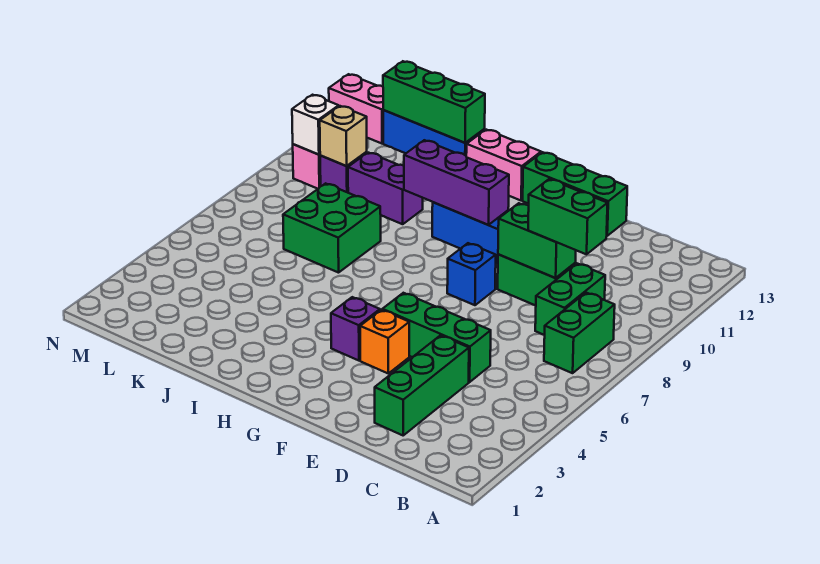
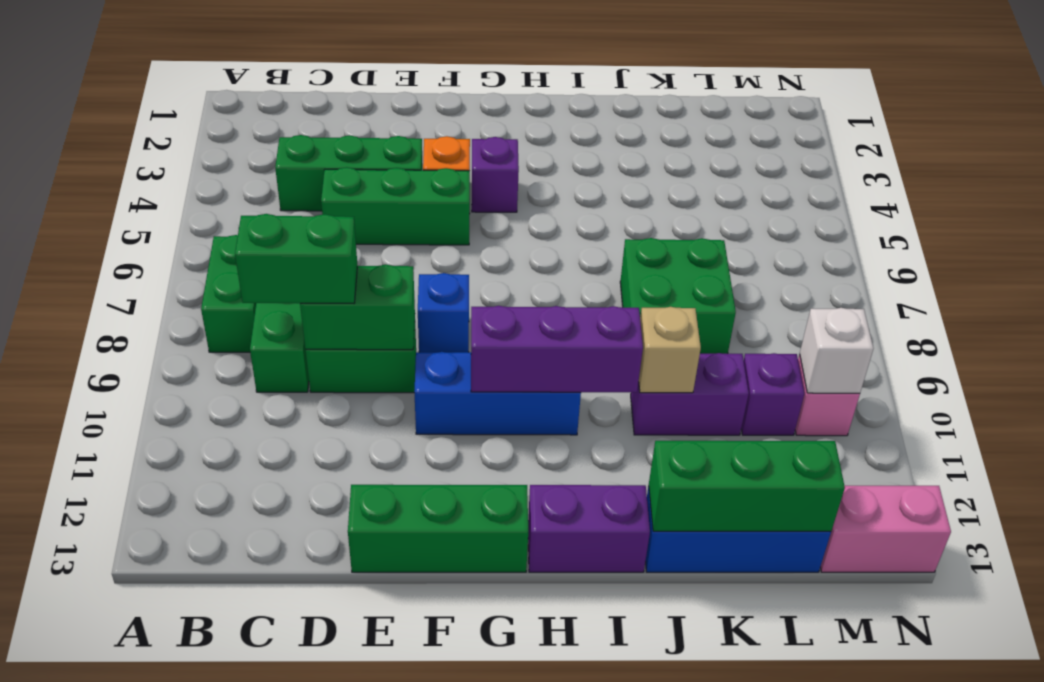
green brick D2:D4 level 1 -> green brick C4:E4 level 1
pink brick H13:I13 level 1 -> purple brick H13:I13 level 1
tan brick L10 level 2 -> tan brick J10 level 2

